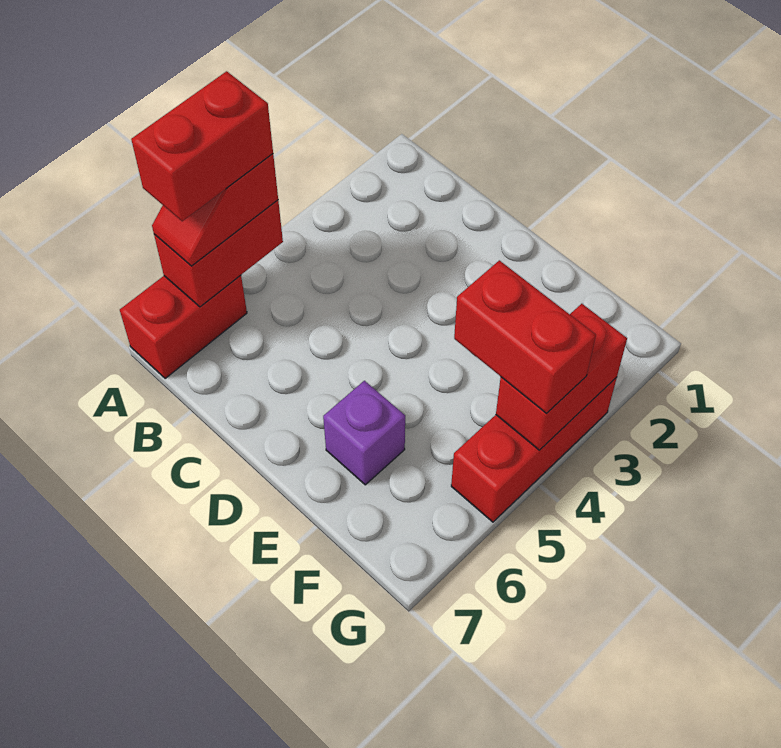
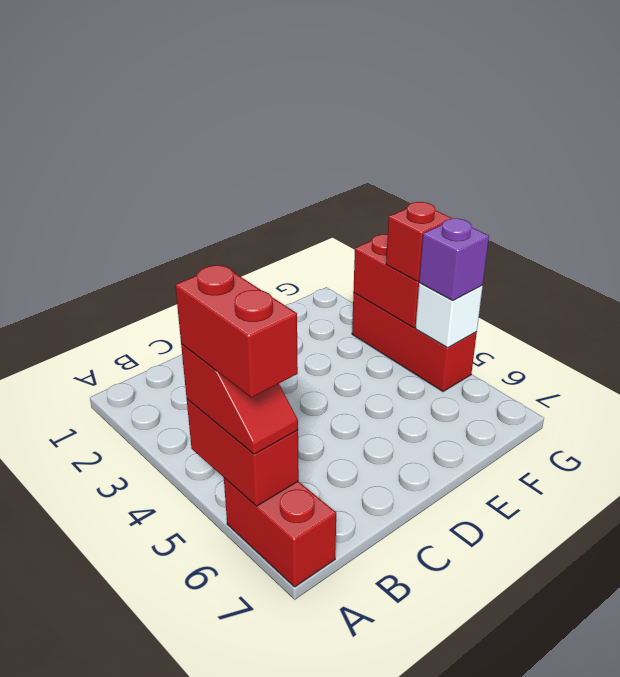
purple brick E6 level 1 -> purple brick G5 level 3
red brick F4:G4 level 3 -> red brick G4 level 3
none -> white brick G5 level 2

